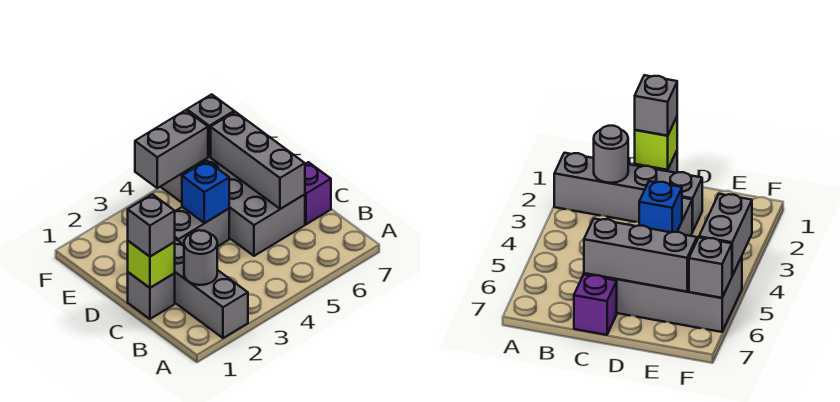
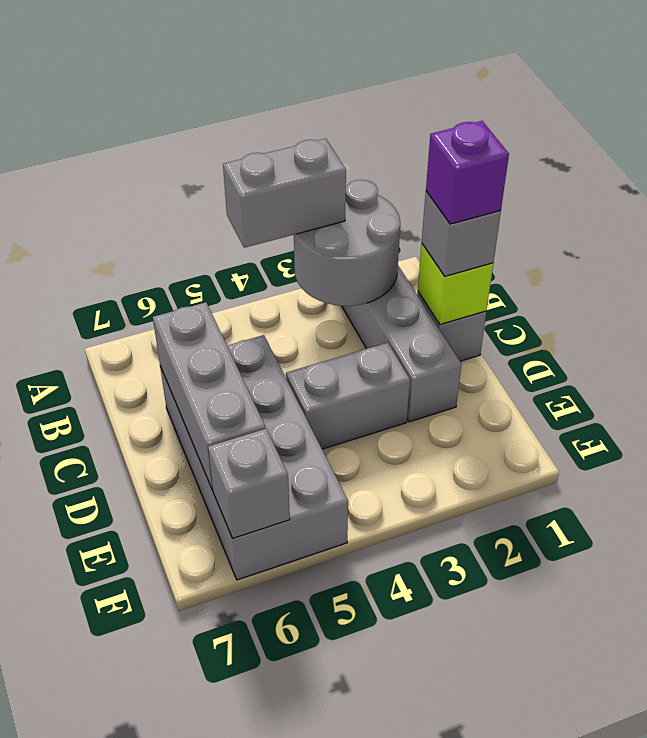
grey round brick B2 level 2 -> grey round brick A2:B3 level 2
purple brick C7 level 1 -> purple brick C1 level 4
blue brick D4 level 2 -> none
grey brick F4:F5 level 2 -> grey brick A3:A4 level 3

